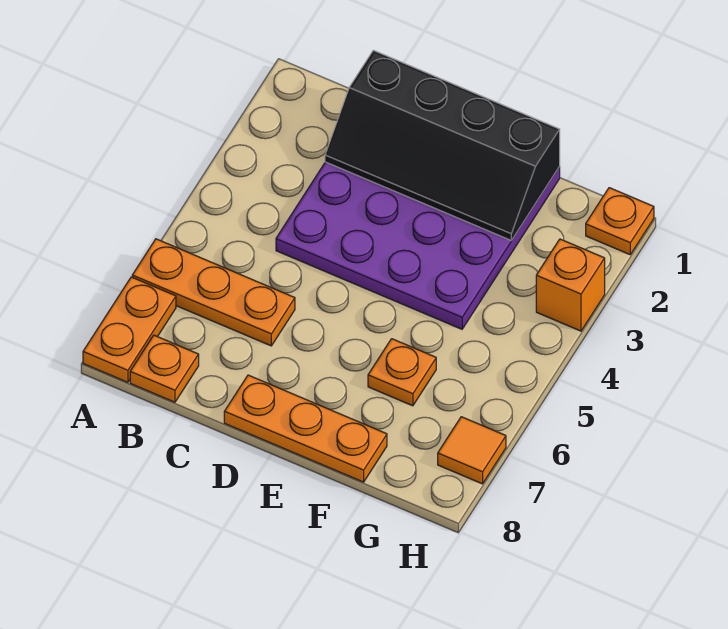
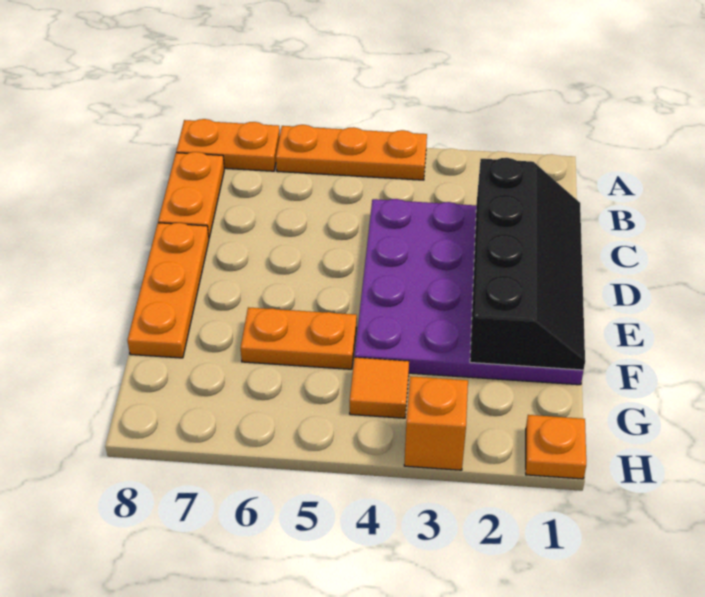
orange plate A6:C6 level 1 -> orange plate A4:A6 level 1
orange plate B8 level 1 -> orange plate B8:C8 level 1
black slope C1:F2 level 2 top 1 -> black slope C1:F2 level 2 top 2
orange plate F6 level 1 -> orange plate F5:F6 level 1
orange tile H7 level 1 -> orange tile G4 level 1

